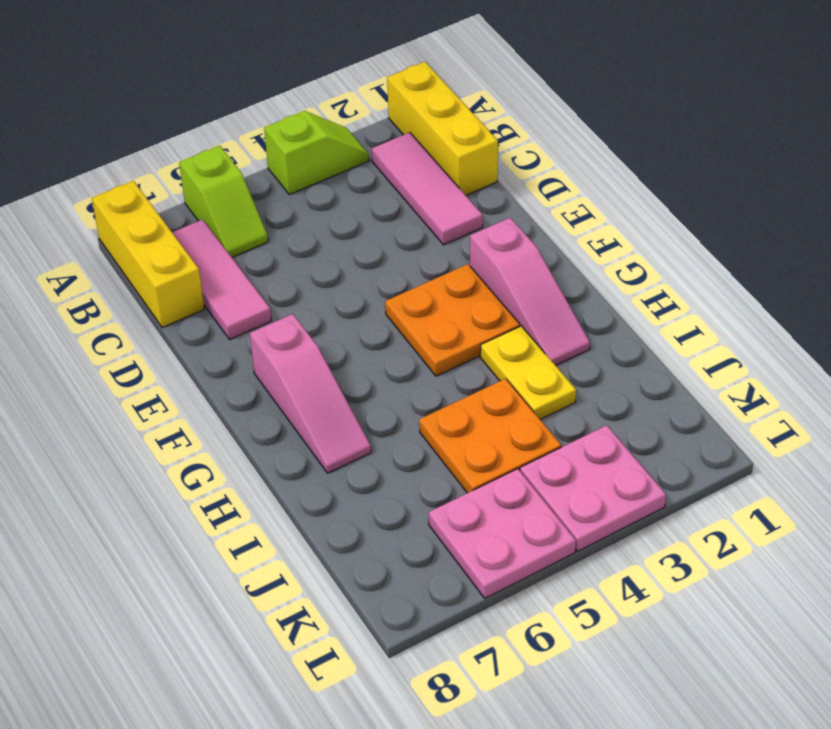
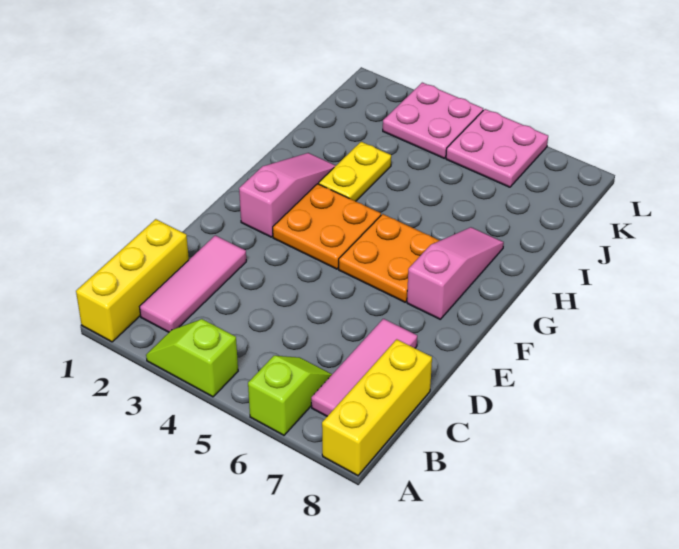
orange plate I4:J5 level 1 -> orange plate F5:G6 level 1

